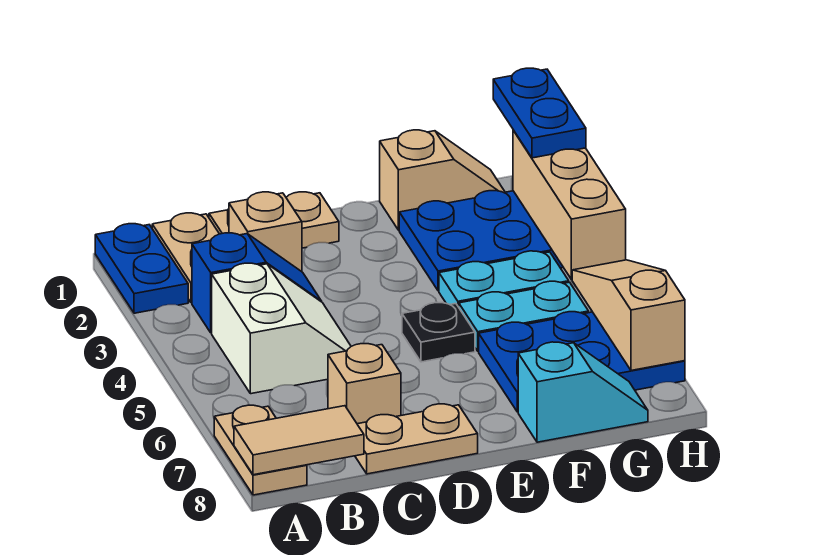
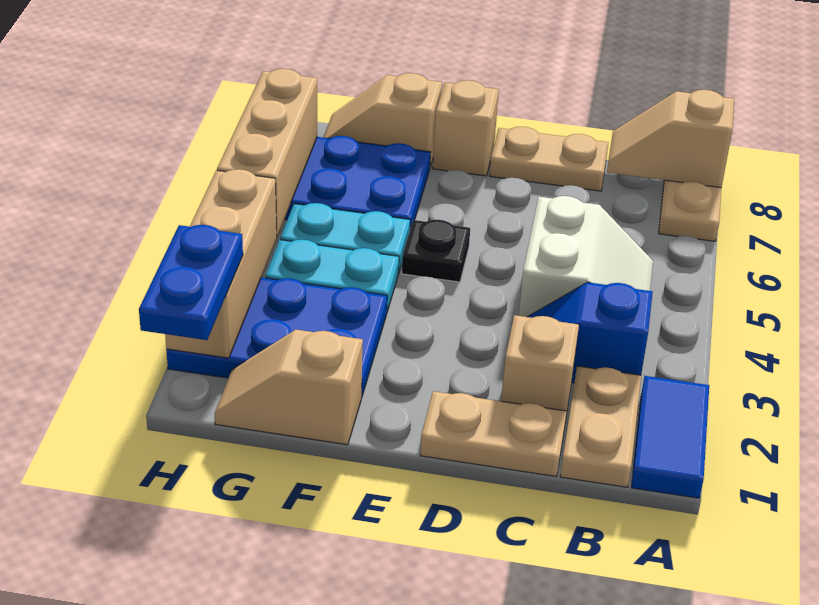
blue plate A1:A2 level 1 -> blue tile A1:A2 level 1
tan tile A8:B8 level 2 -> tan slope A8:B8 level 2 top A
white slope B4:C5 level 1 top B -> white slope B4:C5 level 1 top C
tan brick C7 level 1 -> tan brick E8 level 1
cyan slope F8:G8 level 1 top F -> tan slope F8:G8 level 1 top F
tan slope H5:H7 level 2 top 7 -> tan brick H5:H7 level 2

